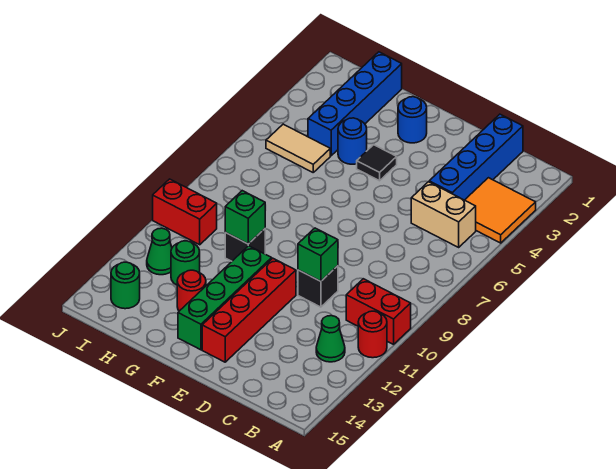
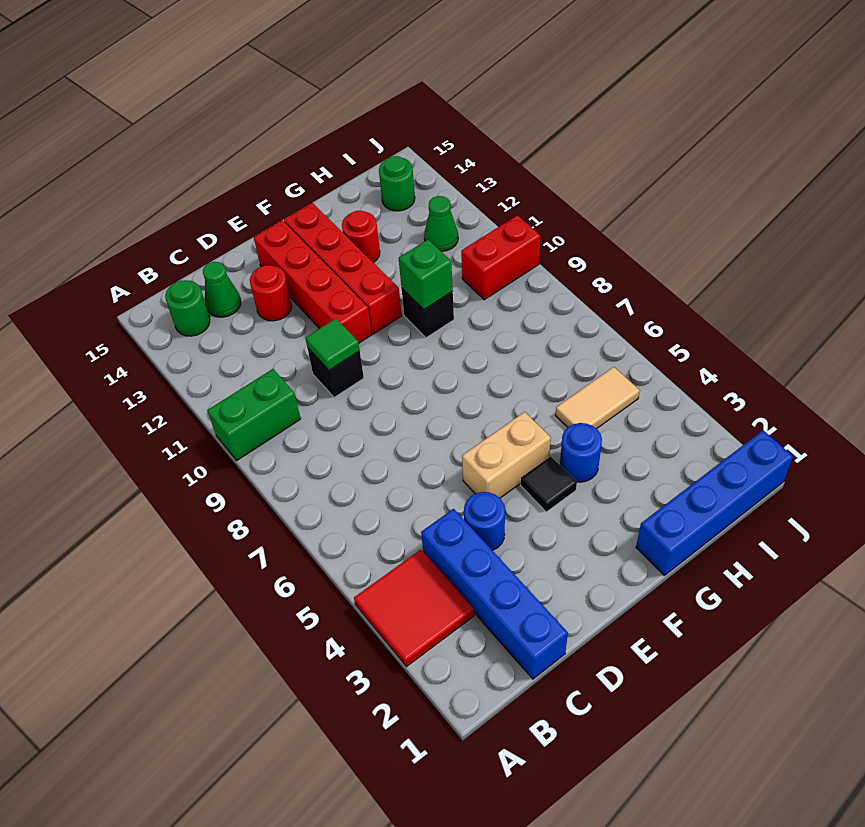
orange tile A3:B4 level 1 -> red tile A3:B4 level 1
red brick A10:B10 level 1 -> green brick A10:B10 level 1
red round brick A11 level 1 -> red round brick D13 level 1
tan brick B5:C5 level 1 -> tan brick E5:F5 level 1
green cone B12 level 1 -> green cone C14 level 1
green brick D10 level 2 -> green tile D10 level 2
blue round brick F2 level 1 -> blue round brick D4 level 1
green brick F11:F14 level 1 -> red brick F11:F14 level 1
blue brick H1:H4 level 1 -> blue brick G1:J1 level 1
green round brick H12 level 1 -> green round brick B14 level 1

